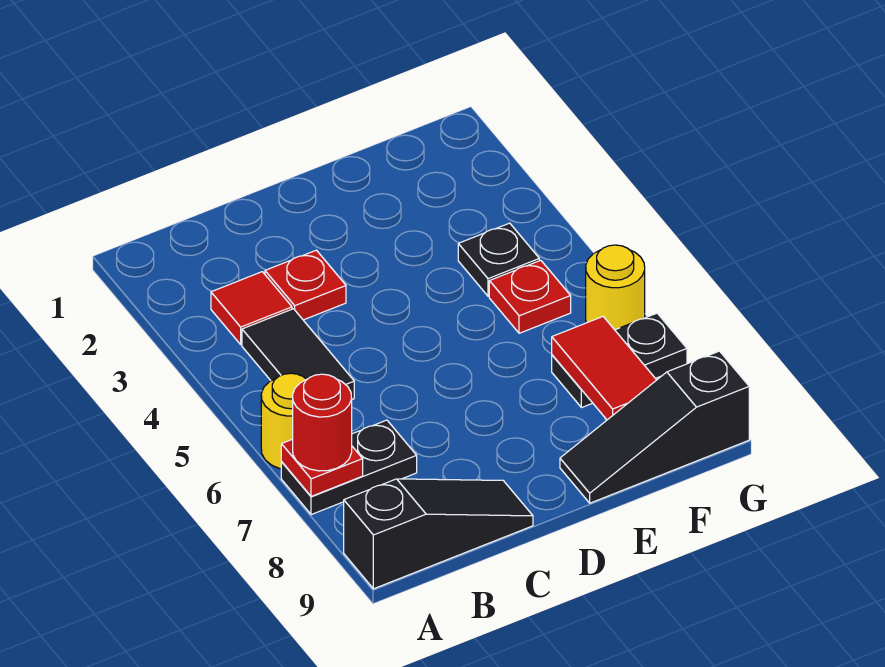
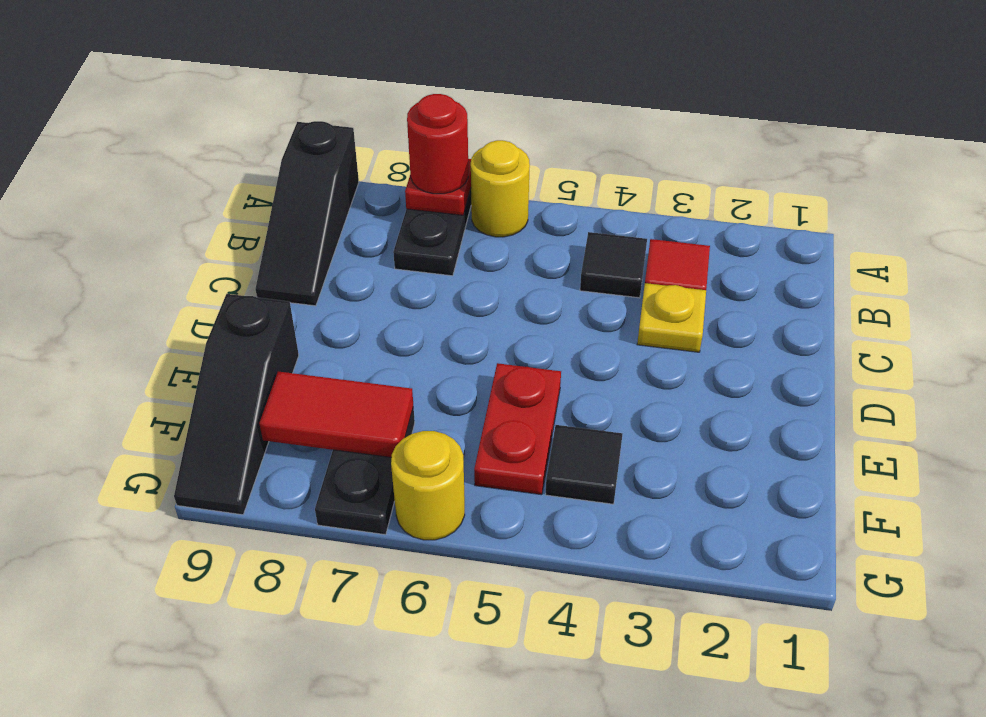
black tile B4:B5 level 1 -> black tile B4 level 1
red plate C3 level 1 -> yellow plate C3 level 1
black slope E9:G9 level 1 top G -> black slope E9:G9 level 1 top E
black plate F4 level 1 -> black tile F4 level 1
red plate F5 level 1 -> red plate E5:F5 level 1

